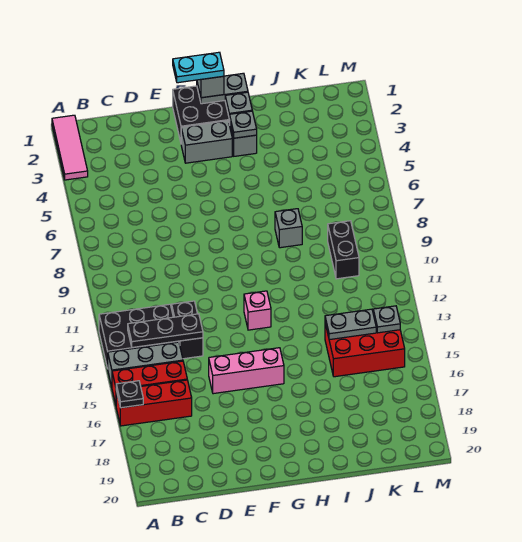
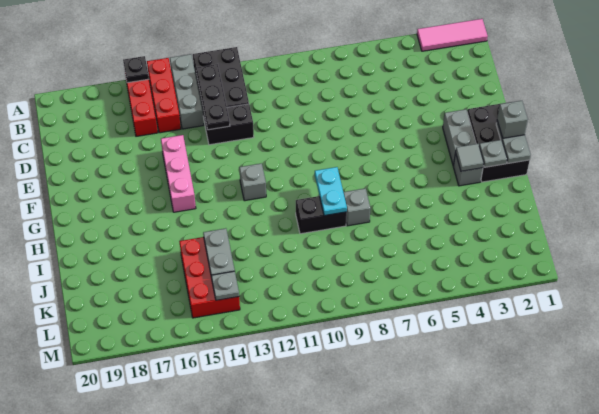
cyan plate F1:G1 level 4 -> cyan plate H9:I9 level 2
pink brick G12 level 1 -> grey brick G12 level 1
grey plate H3 level 2 -> grey tile H3 level 2
black brick K9:K10 level 1 -> black brick I9:I10 level 1

